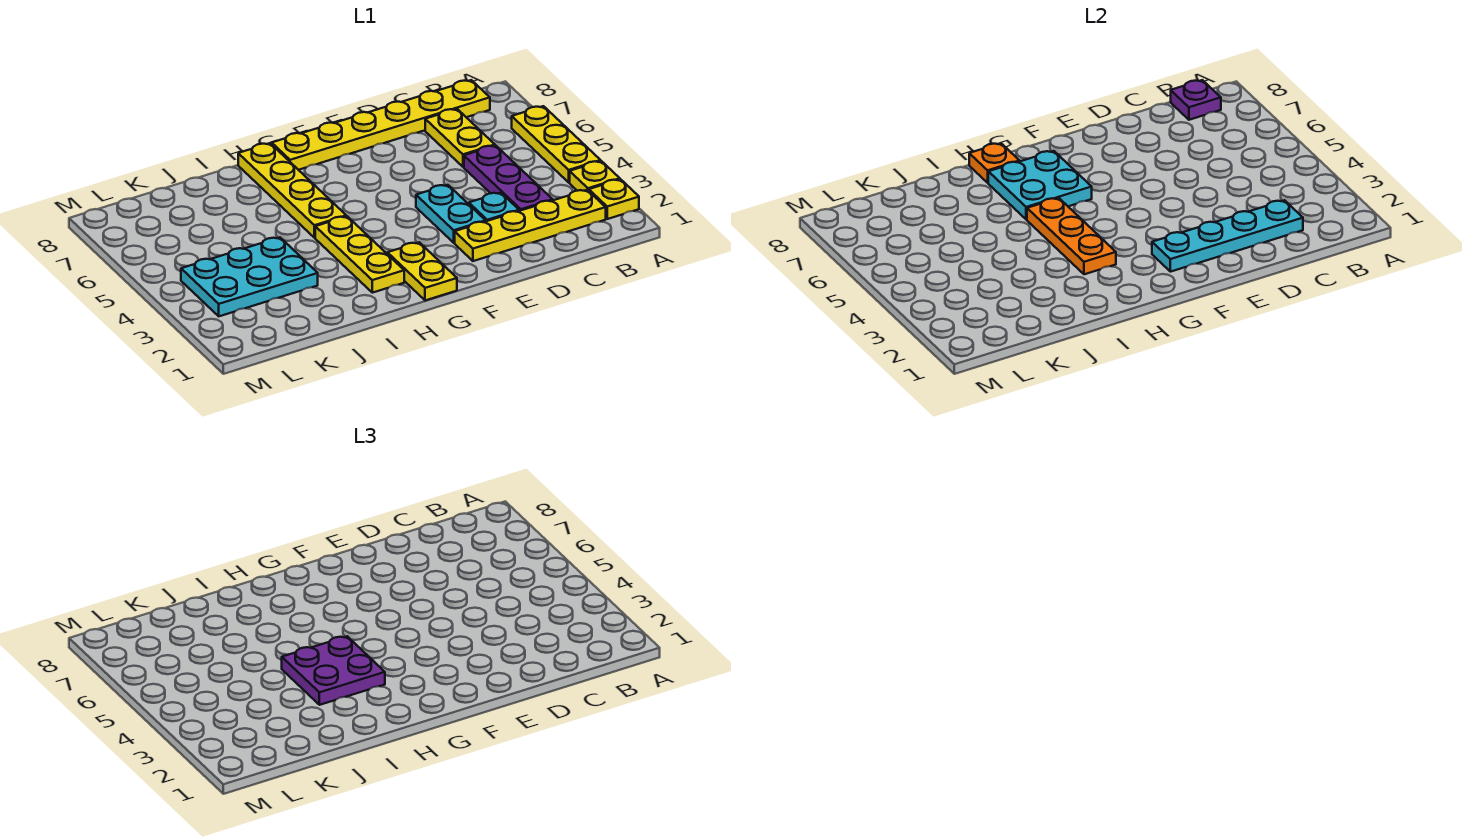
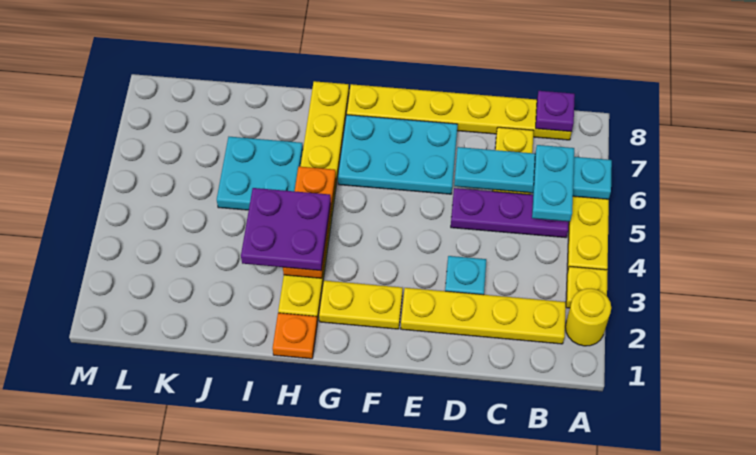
yellow plate A2 level 1 -> yellow round brick A2 level 1
cyan plate C2:F2 level 2 -> cyan plate A6:D6 level 2
purple plate C3:C5 level 1 -> purple plate B5:D5 level 1
cyan plate E3:E4 level 1 -> cyan plate B5:B6 level 3
yellow plate G1:G2 level 1 -> yellow plate F2:G2 level 1
cyan plate G6:H7 level 2 -> cyan plate I5:J6 level 1
orange plate H8 level 2 -> orange plate H1 level 1
cyan plate J3:L4 level 1 -> cyan plate E6:G7 level 1

